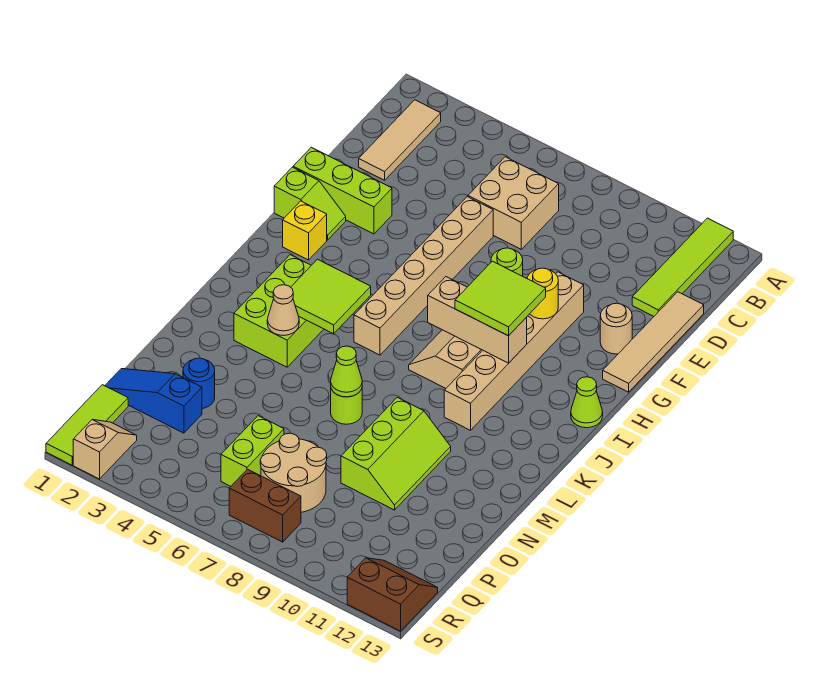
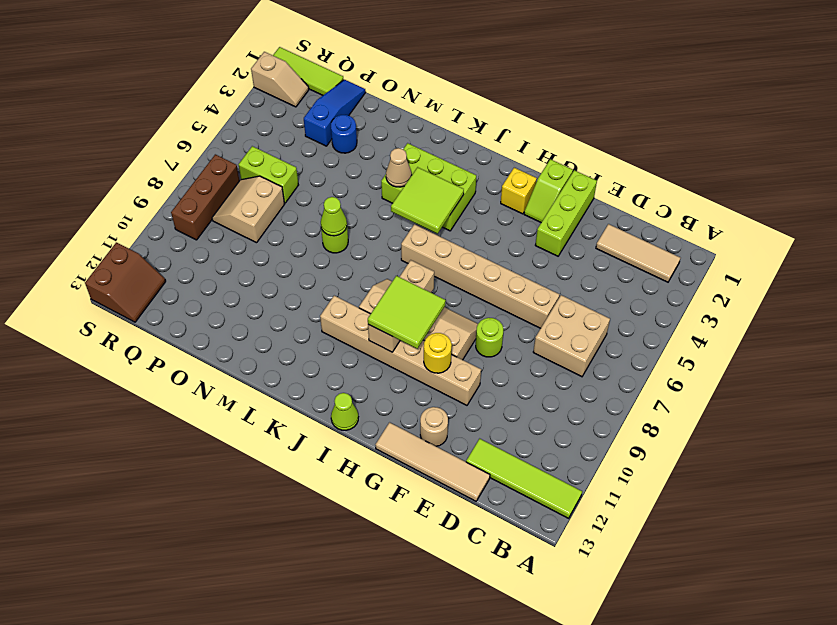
lime slope M9:O10 level 1 top 9 -> none
tan round brick P7:Q8 level 1 -> tan slope P7:Q8 level 1 top P
brown brick R7:R8 level 1 -> brown brick R7:R9 level 1

